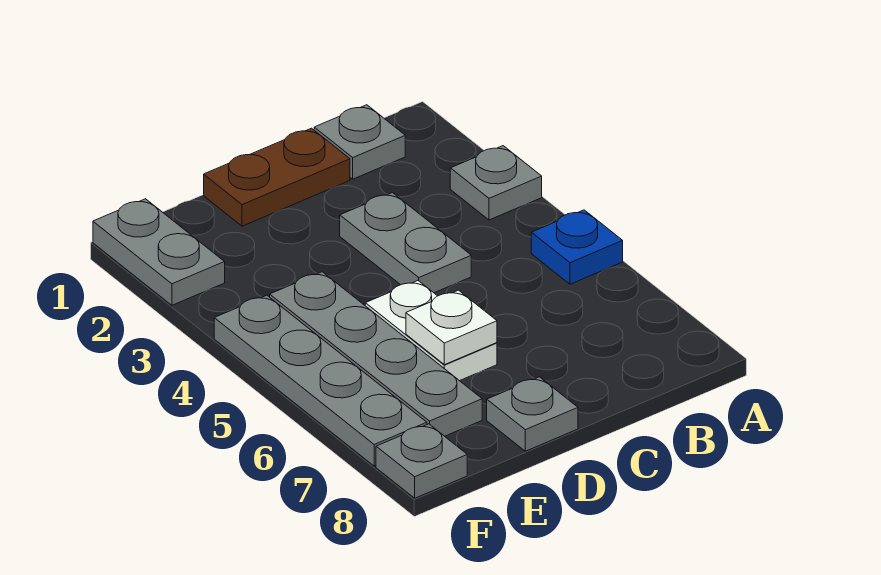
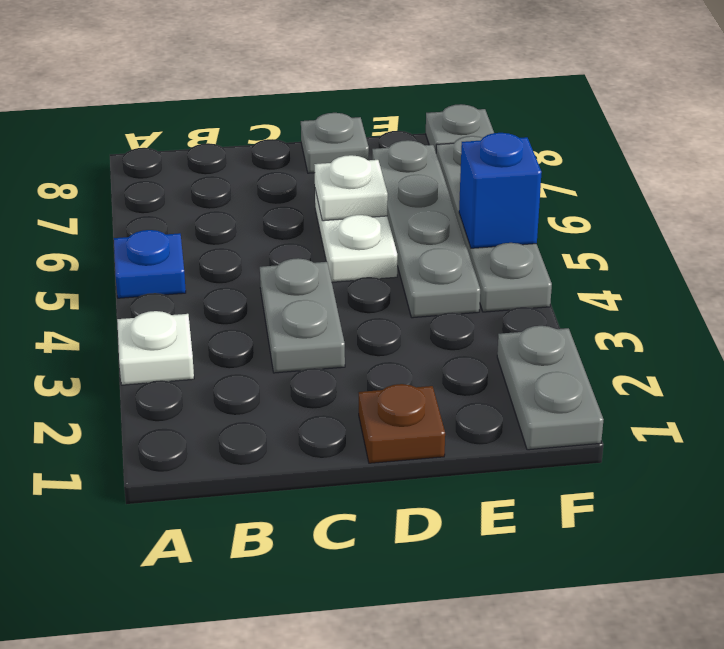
grey plate A3 level 1 -> white plate A3 level 1
grey plate B1 level 1 -> none
brown plate C1:D1 level 1 -> brown plate D1 level 1
none -> blue brick F5 level 2

